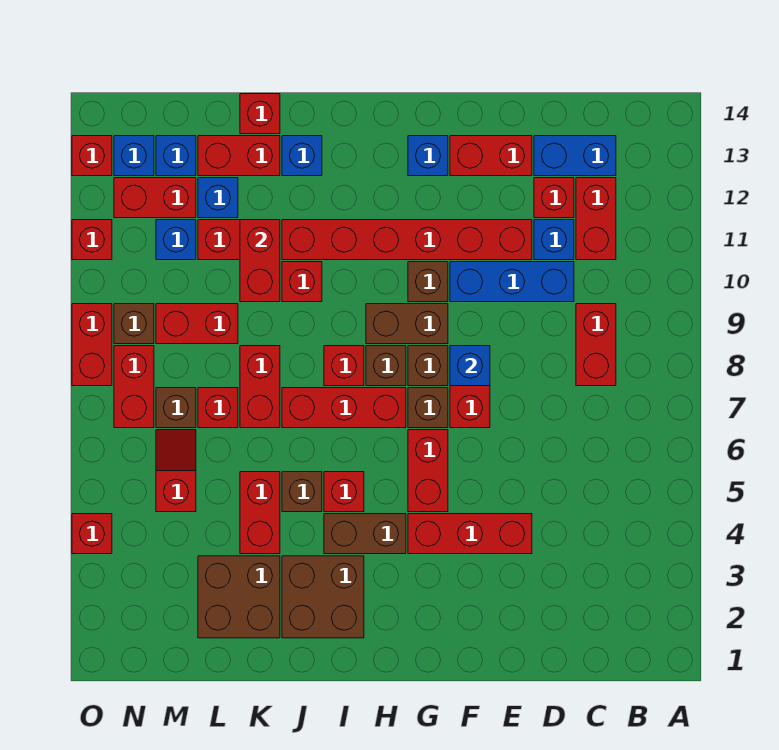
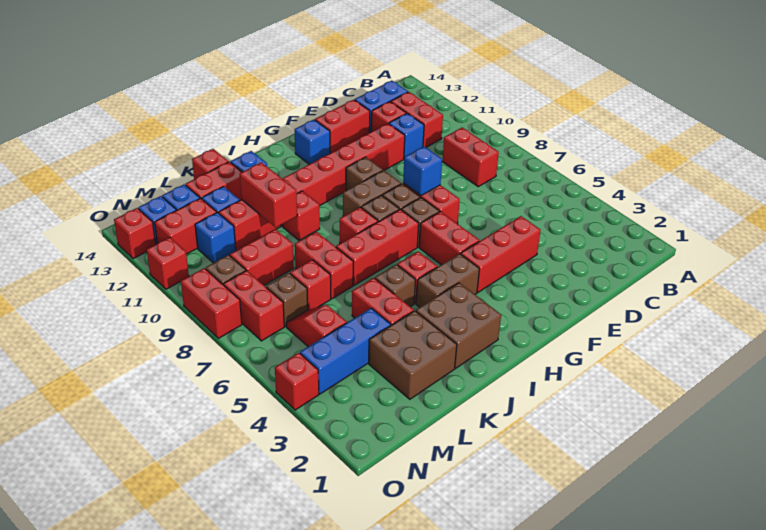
blue brick D10:F10 level 1 -> blue brick L4:N4 level 1

